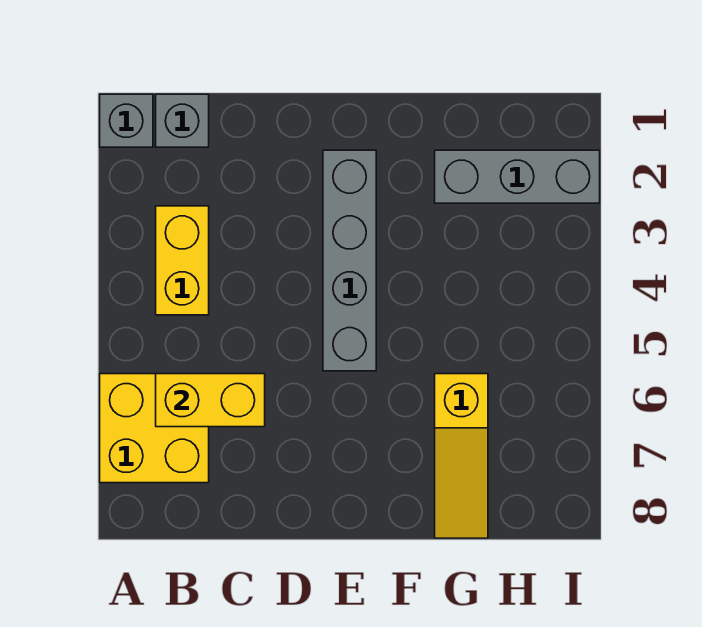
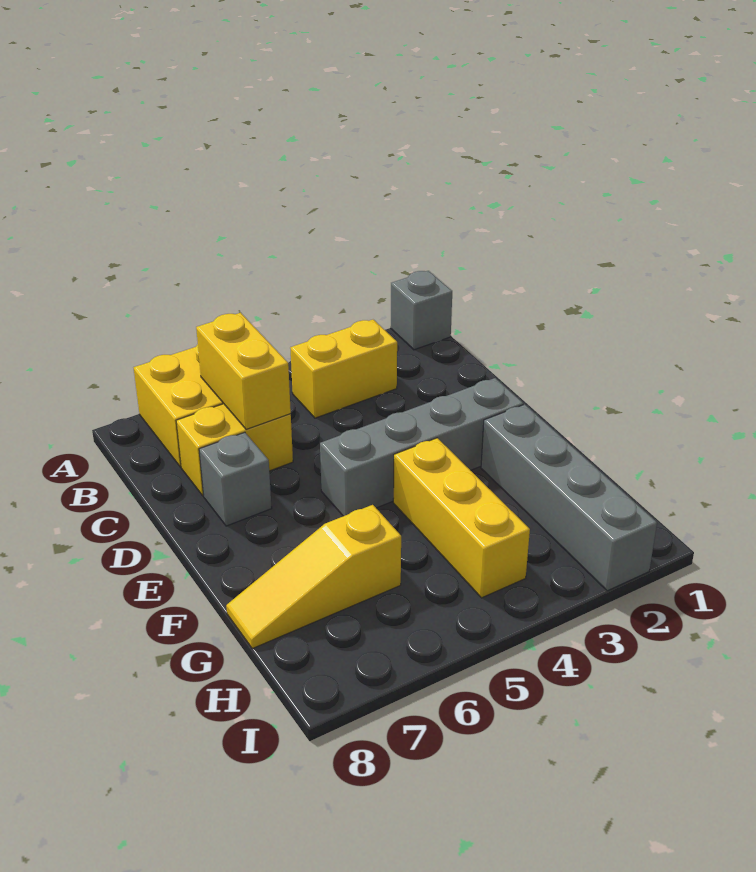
grey brick B1 level 1 -> grey brick D7 level 1
none -> yellow brick C6:C7 level 1
none -> yellow brick F4:H4 level 1
grey brick G2:I2 level 1 -> grey brick F2:I2 level 1

